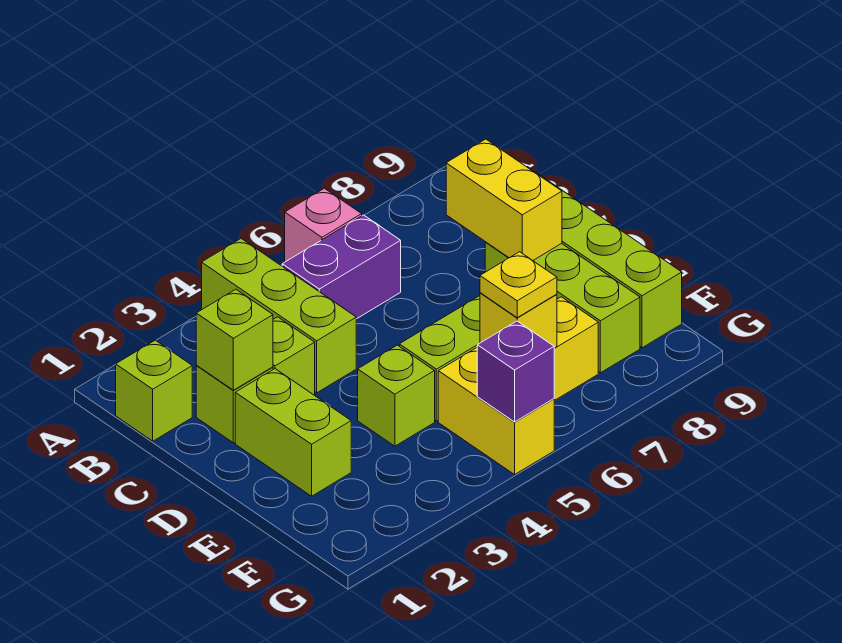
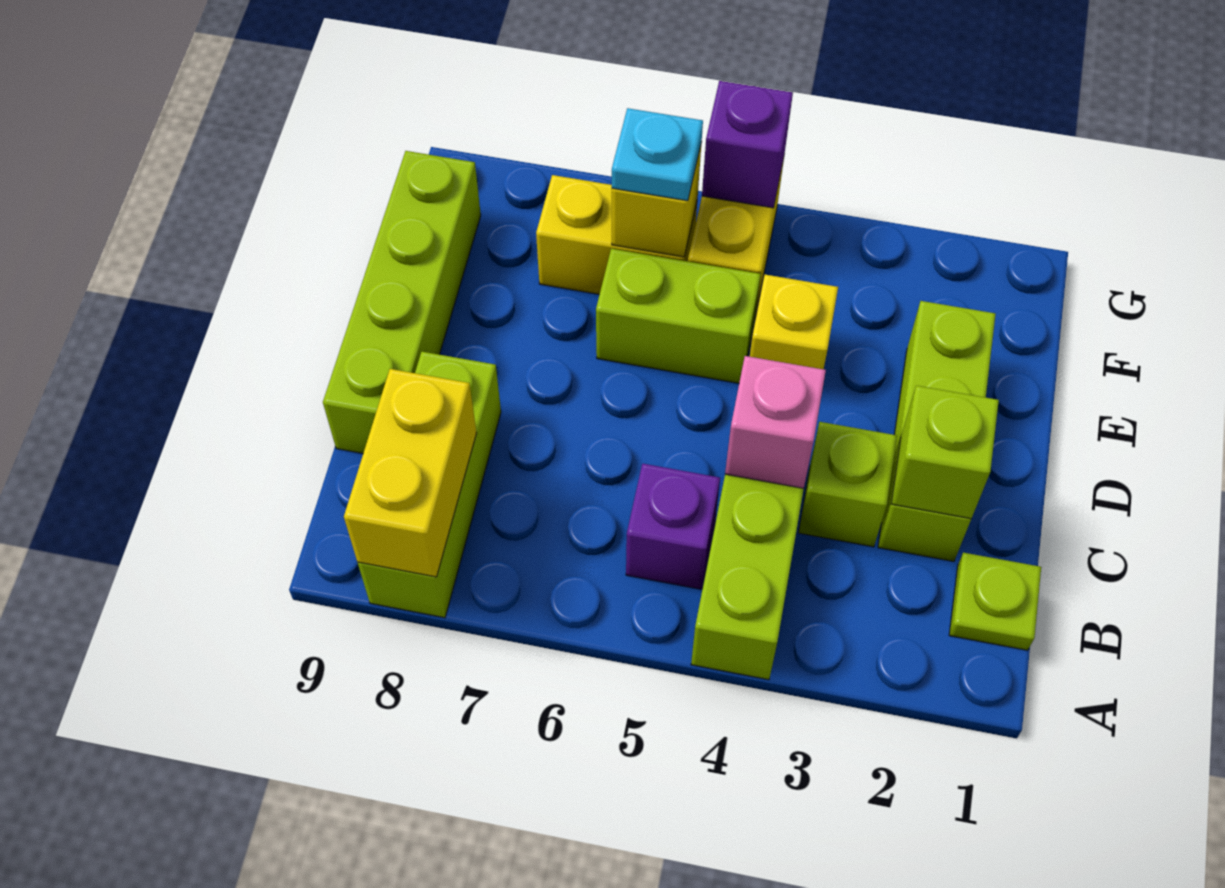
pink brick A6 level 1 -> pink brick C4 level 2
lime brick B1 level 1 -> lime plate B1 level 1
purple brick B5:B6 level 1 -> purple brick B5 level 1
yellow brick C8:D8 level 2 -> yellow brick A8:B8 level 2
lime brick D8:F8 level 1 -> lime brick A8:C8 level 1
lime brick E4 level 1 -> yellow brick E4 level 1
yellow plate F6 level 3 -> cyan plate F6 level 3

